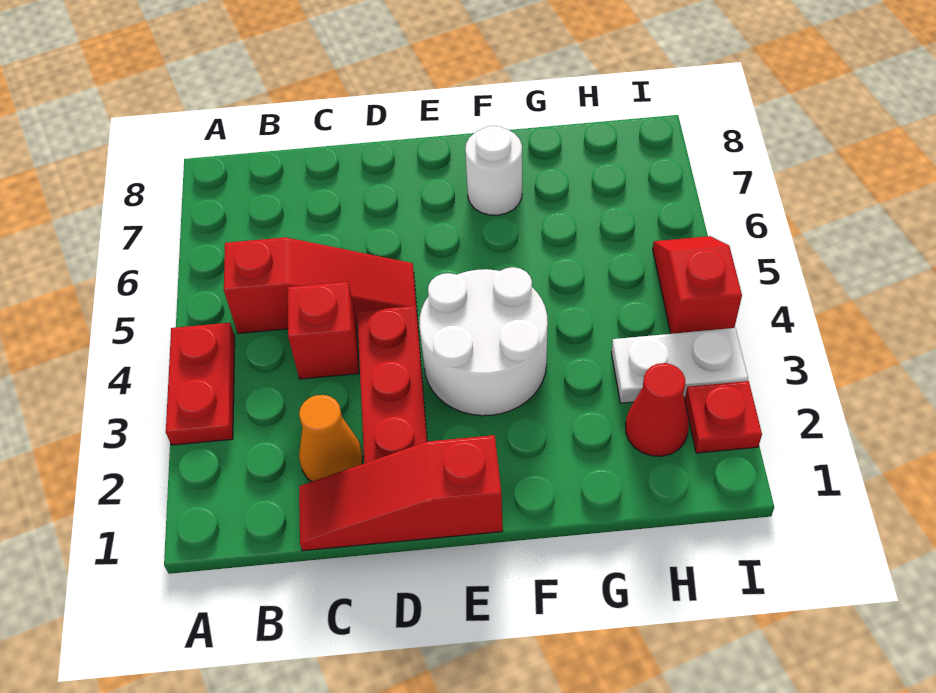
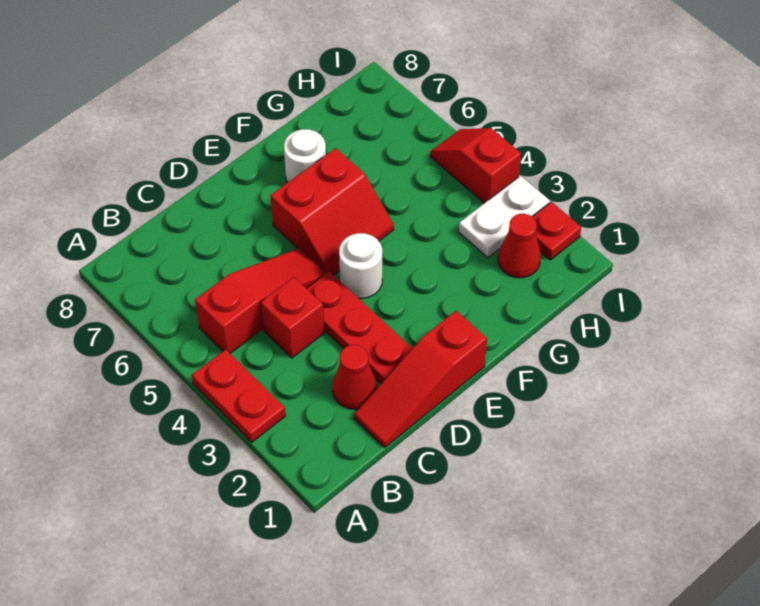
orange cone C2 level 1 -> red cone C2 level 1
white round brick E3:F4 level 1 -> white round brick E4 level 1
none -> red slope E5:F6 level 1 top 6

